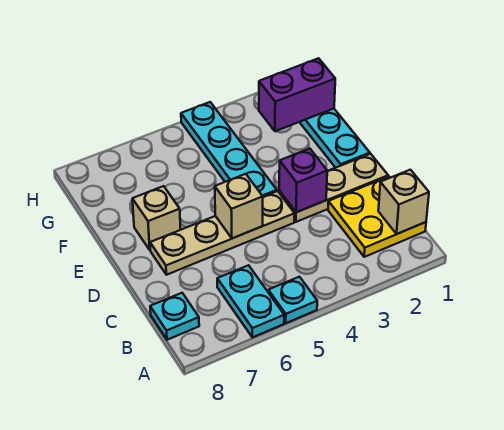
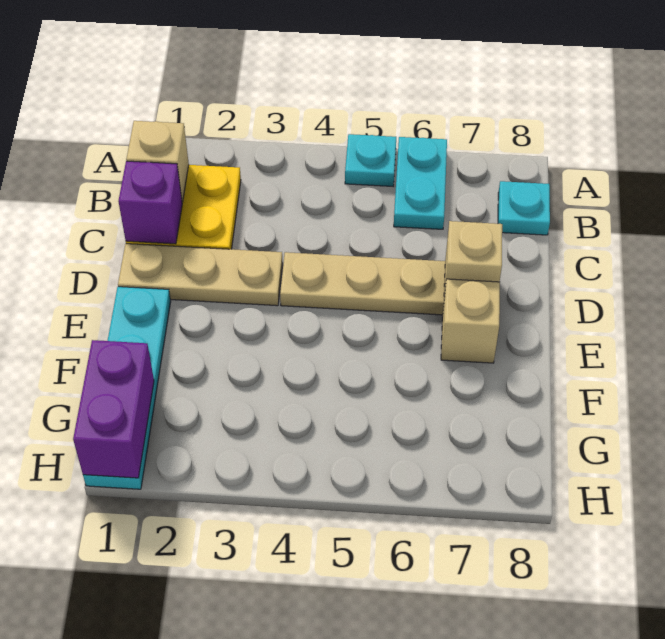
purple brick D3 level 2 -> purple brick C1 level 2
tan brick D5 level 2 -> tan brick D7 level 2
cyan plate E4:H4 level 1 -> none
purple brick G1:G2 level 2 -> purple brick G1:H1 level 2

